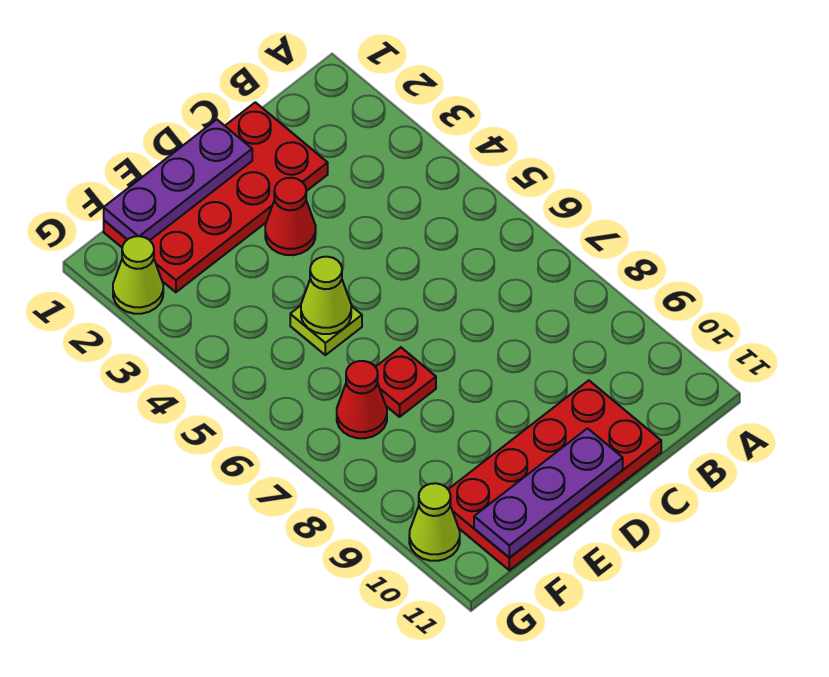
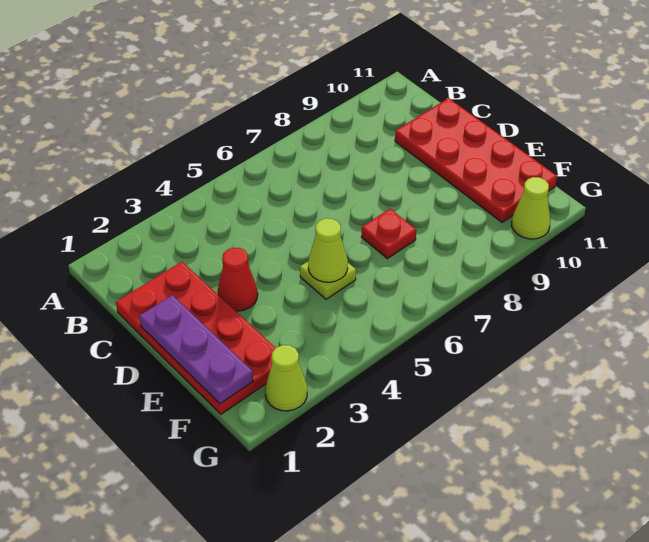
purple plate D11:F11 level 2 -> none
red cone F7 level 1 -> none

